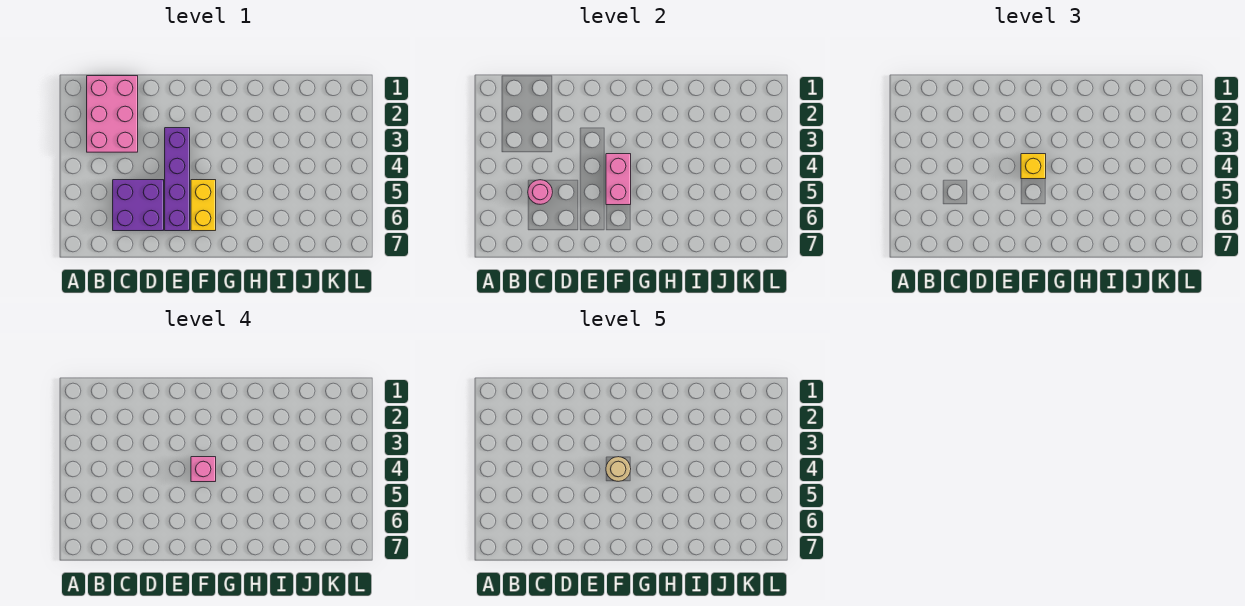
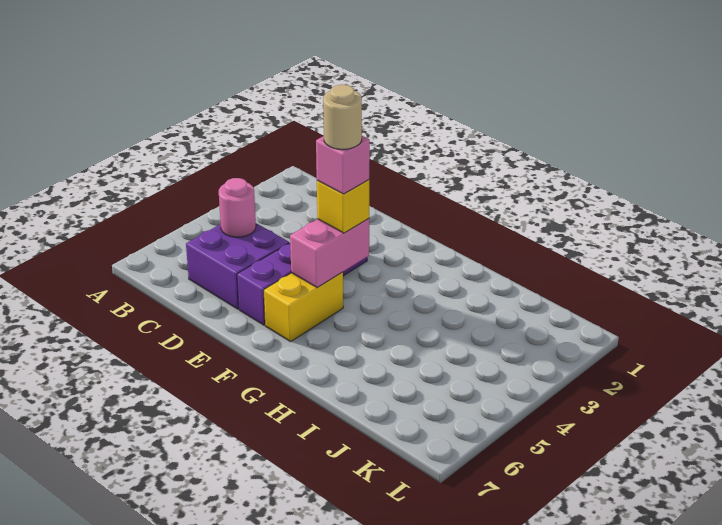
pink brick B1:C3 level 1 -> none

